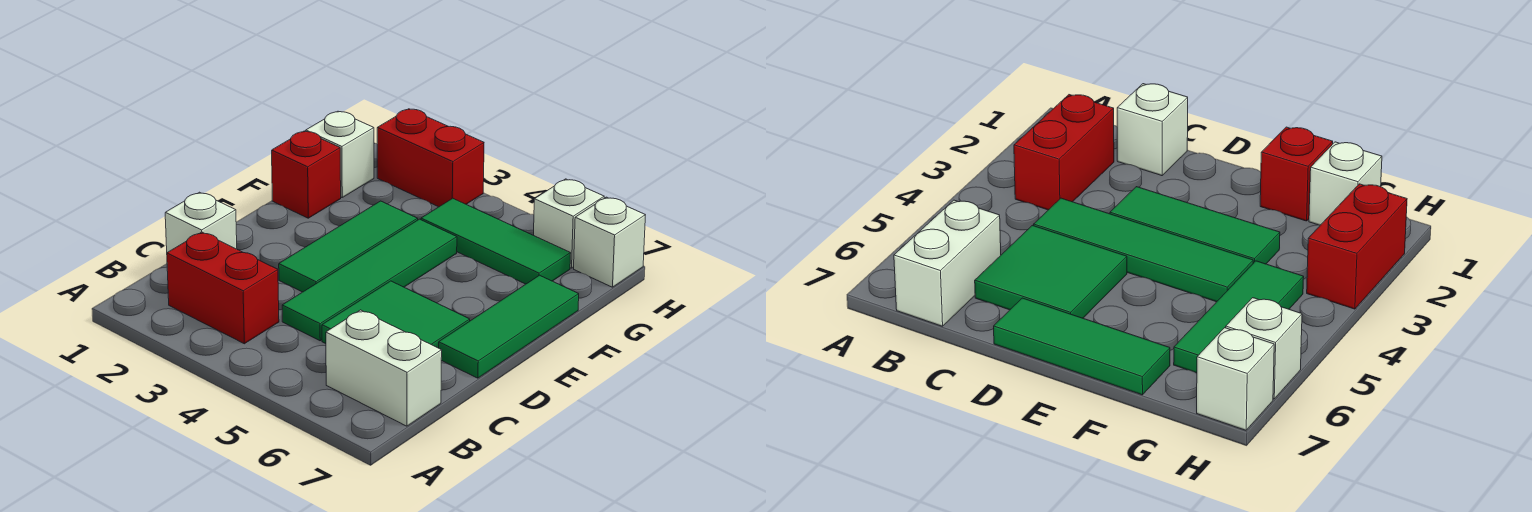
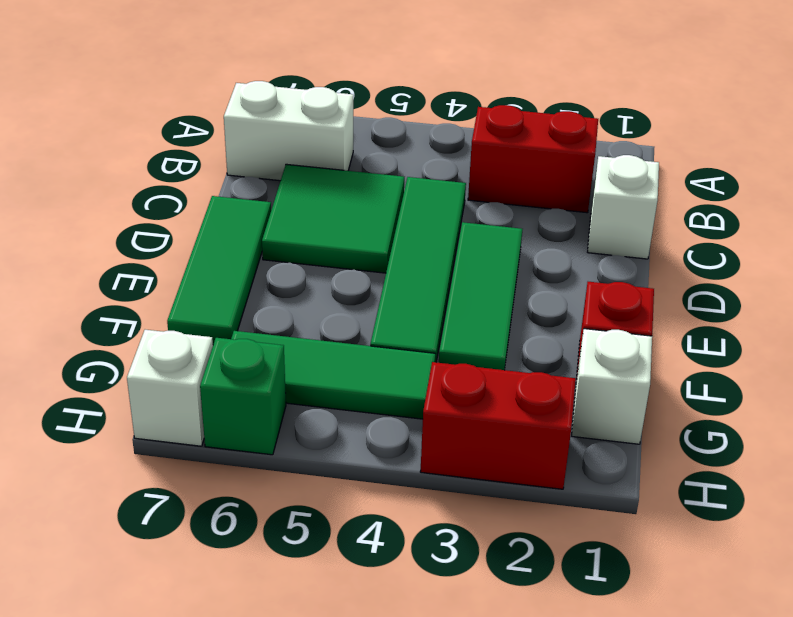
white brick H6 level 1 -> green brick H6 level 1

